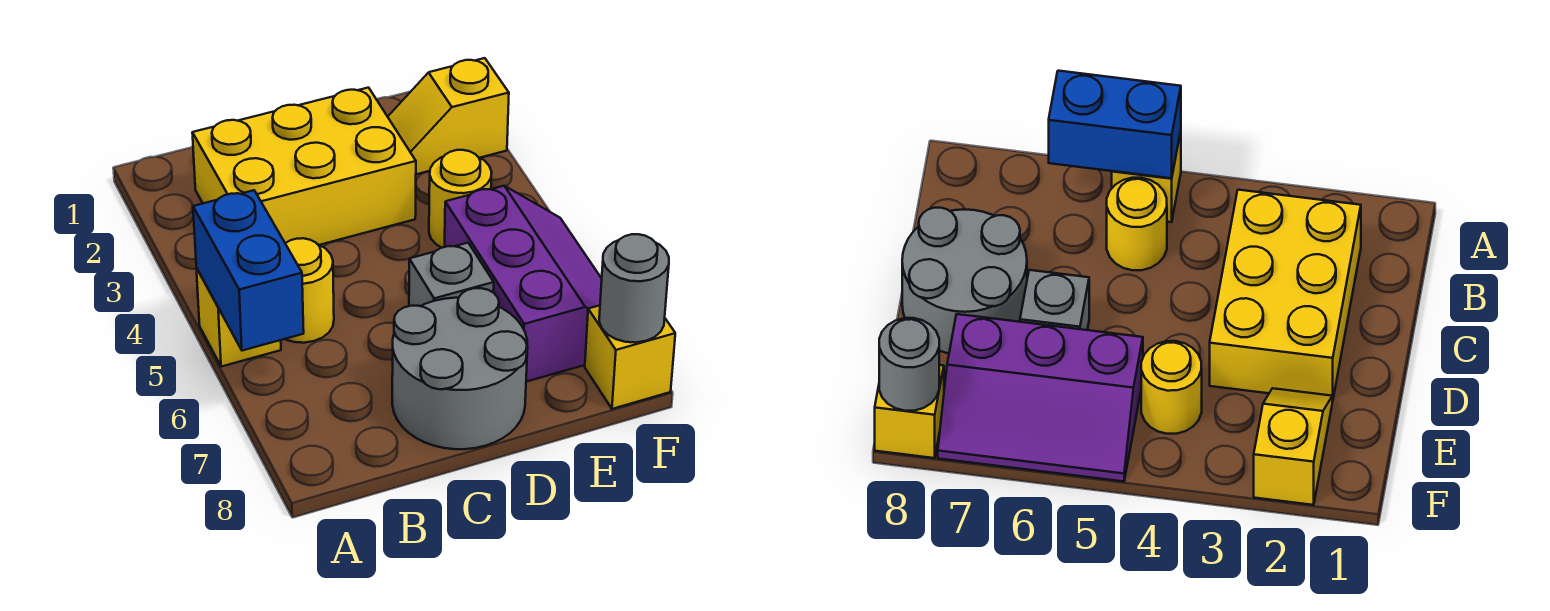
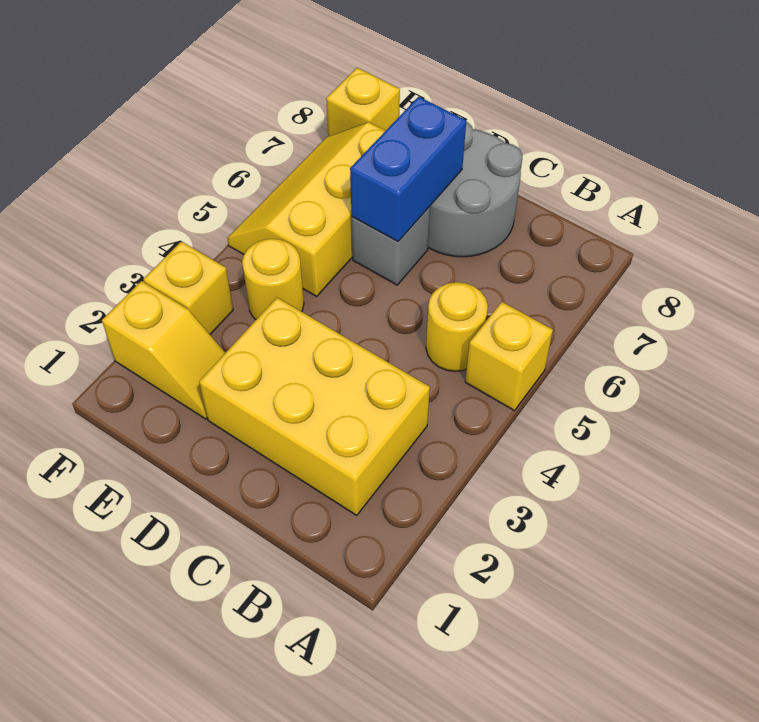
blue brick A5:A6 level 2 -> blue brick D6:D7 level 2
purple slope E5:F7 level 1 top E -> yellow slope E5:F7 level 1 top E
none -> yellow brick F3 level 1
grey round brick F8 level 2 -> none

